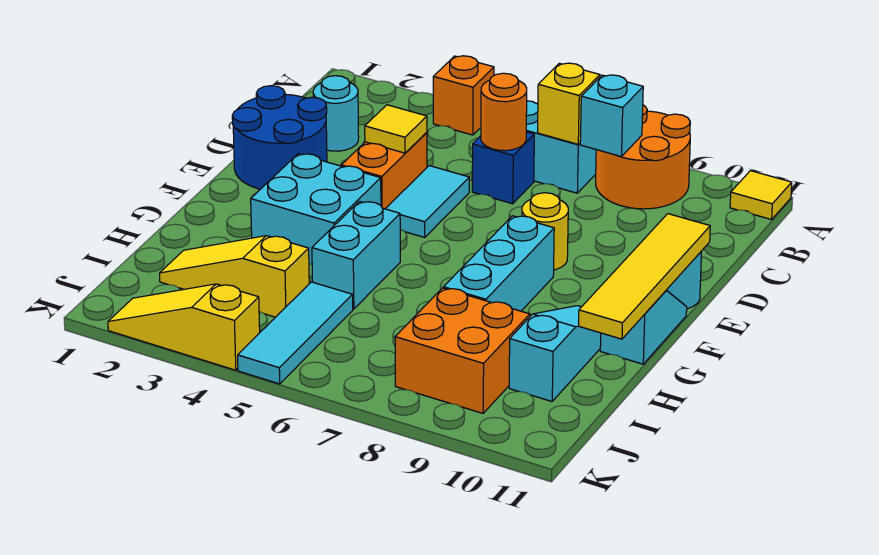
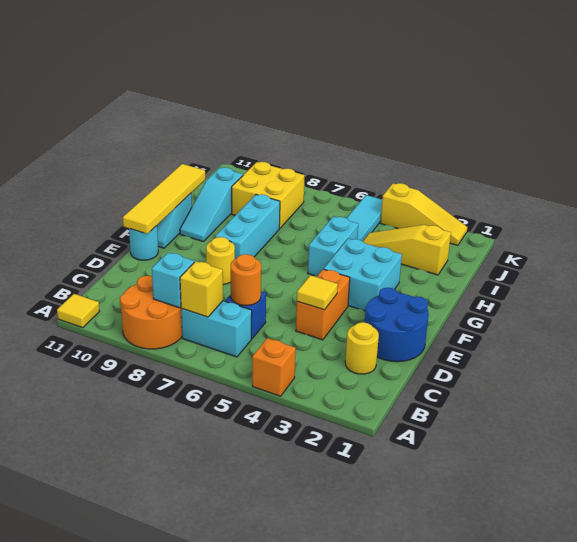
cyan round brick C2 level 1 -> yellow round brick C2 level 1
cyan tile D5:E5 level 1 -> none
yellow slope I2:I4 level 1 top 4 -> yellow slope I2:I4 level 1 top 2
orange brick I8:J9 level 1 -> yellow brick I8:J9 level 1

